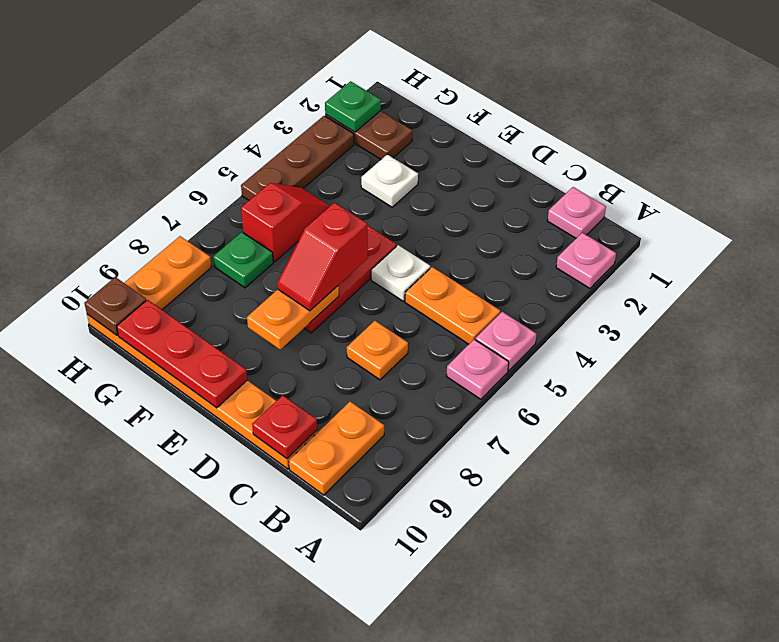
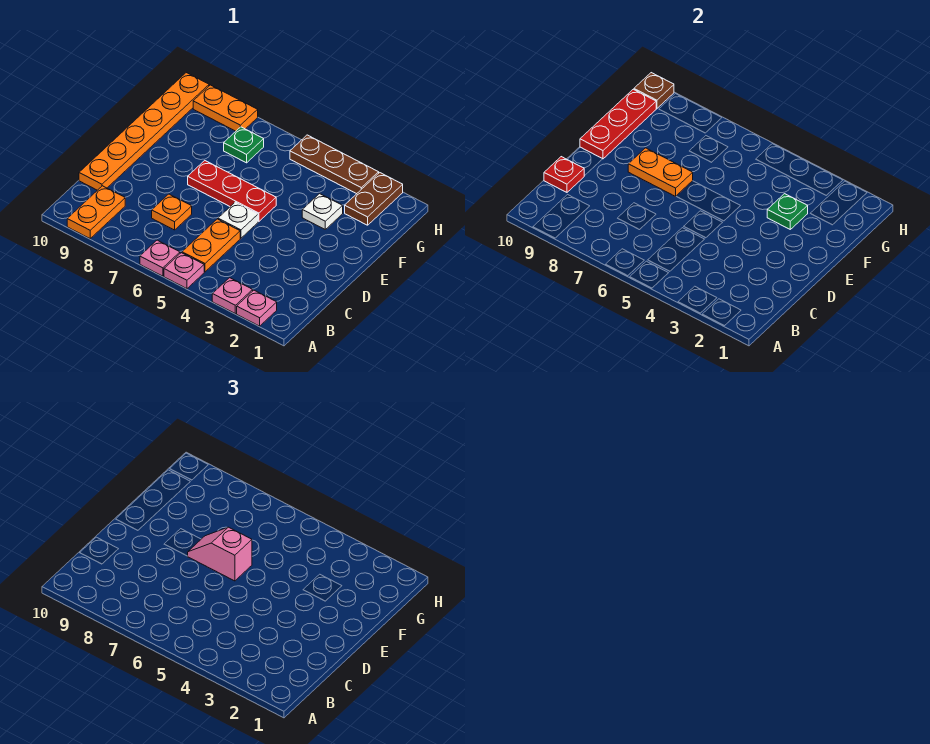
pink plate B1 level 1 -> pink plate A3 level 1
orange plate B9:B10 level 1 -> orange plate A9:B9 level 1
red slope E6:E7 level 3 top 6 -> pink slope E6:E7 level 3 top 6
red slope G5:G6 level 1 top 6 -> none
green plate H2 level 2 -> green plate F3 level 2

